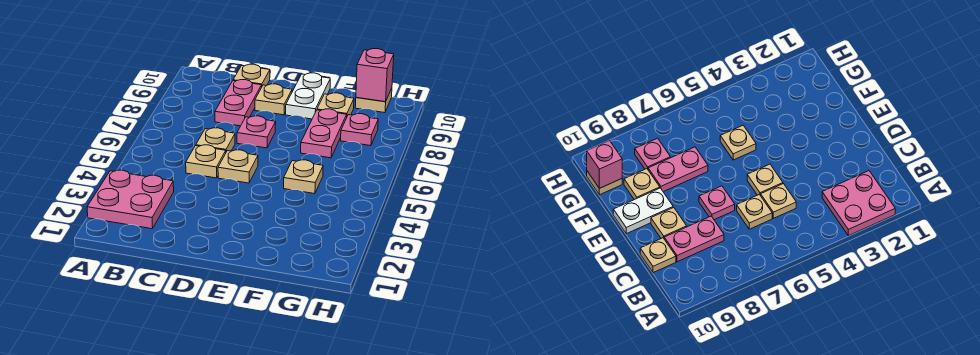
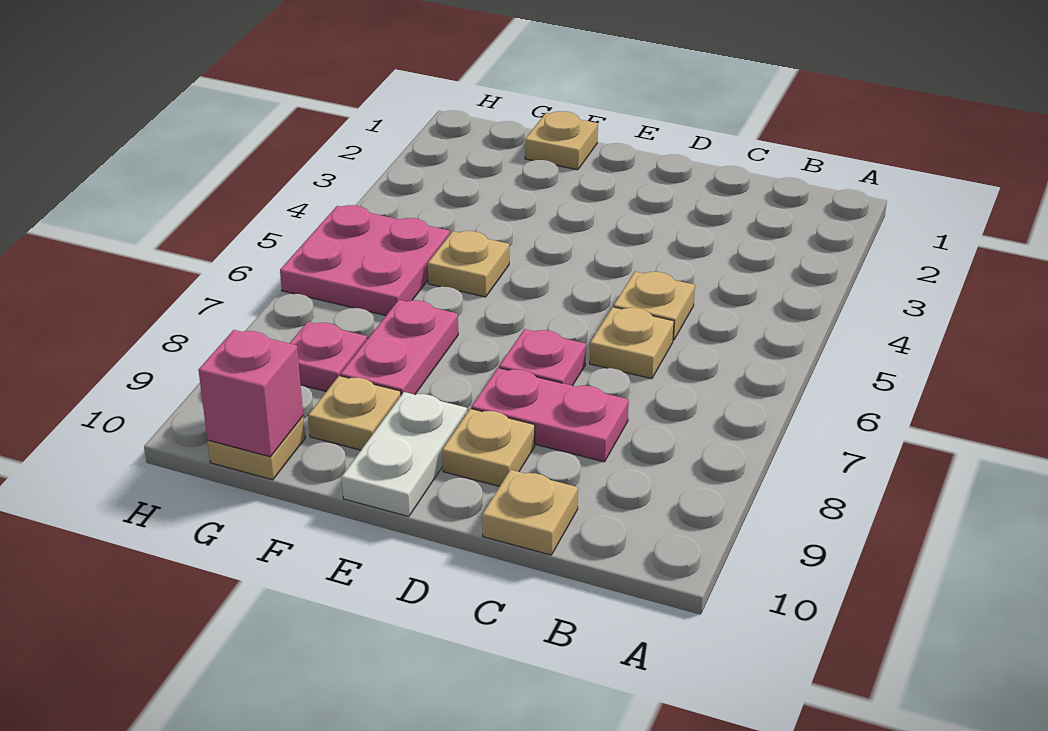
pink plate A2:B3 level 1 -> pink plate G5:H6 level 1
pink plate C8:C9 level 1 -> pink plate C8:D8 level 1
tan plate D5 level 1 -> tan plate F1 level 1

